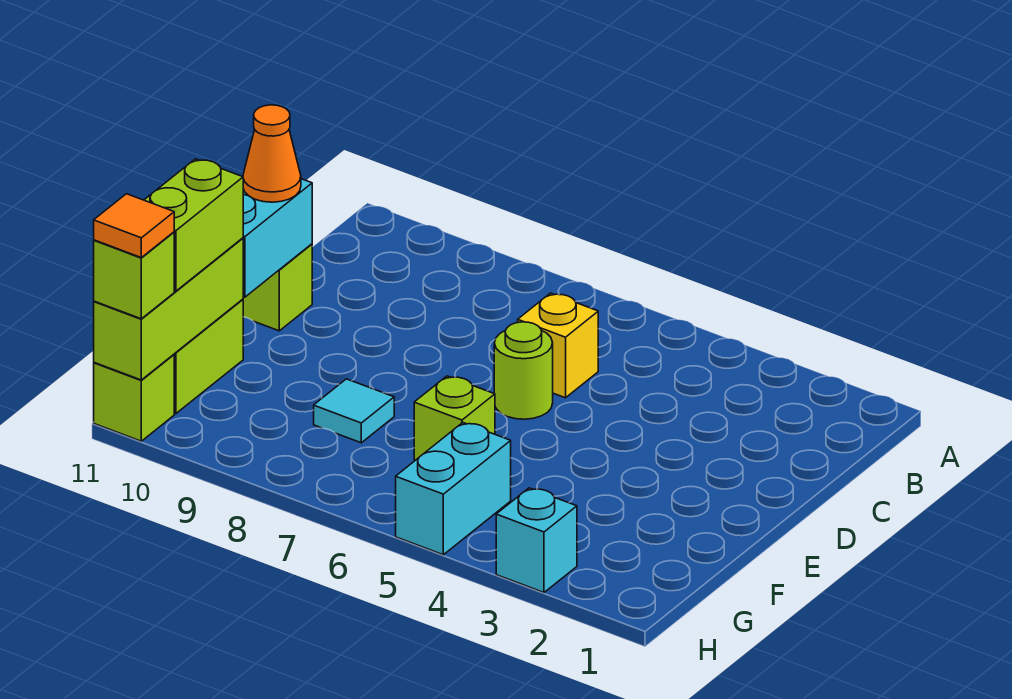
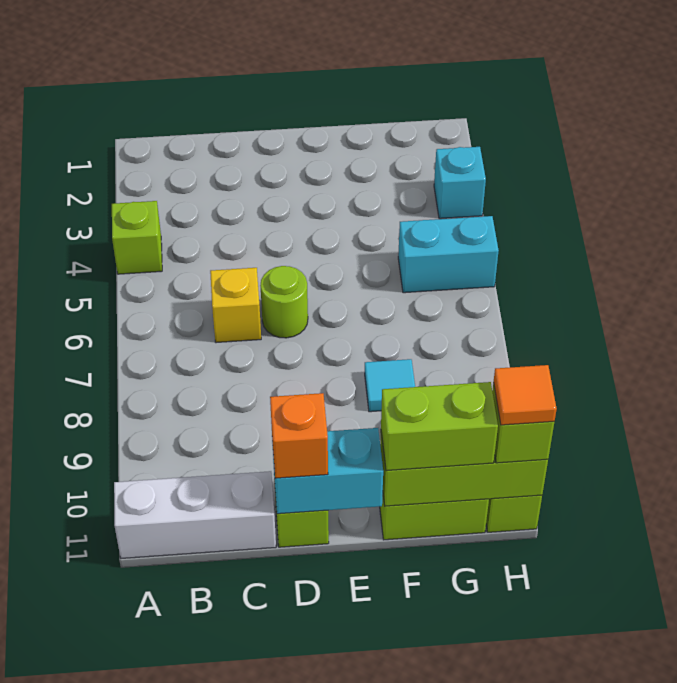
none -> white brick A11:C11 level 1
orange cone D11 level 3 -> orange brick D11 level 3
lime brick F6 level 1 -> lime brick A4 level 1

